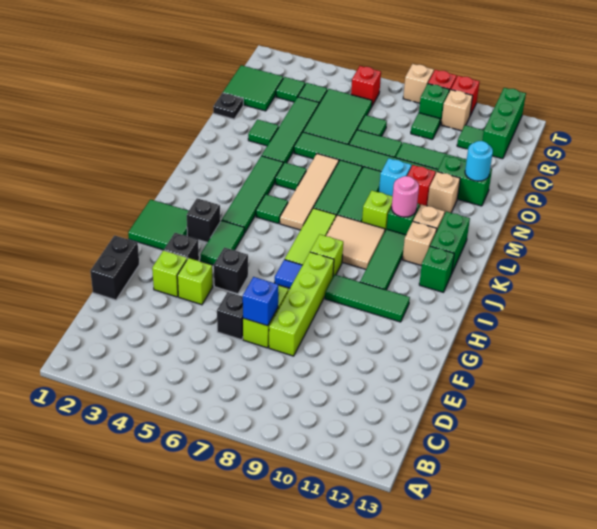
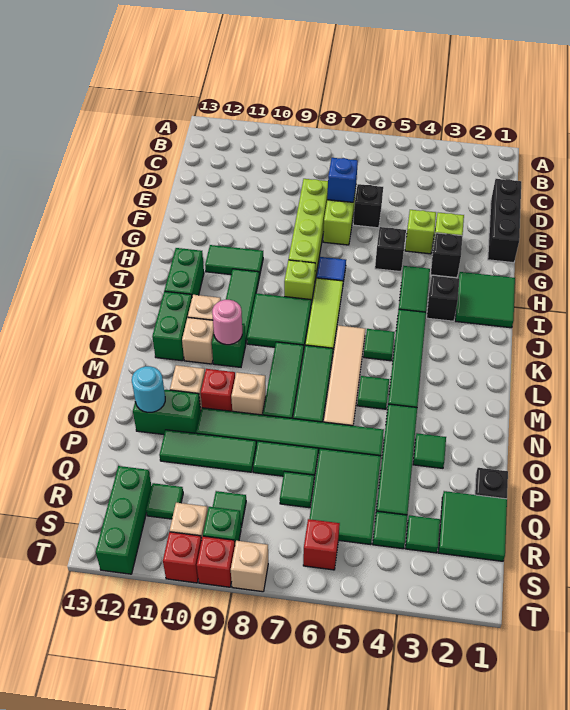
black brick E1:F1 level 1 -> black brick D1:F1 level 1
green tile H9:H11 level 1 -> green tile H10:H11 level 1
tan tile J8:K9 level 1 -> green tile J8:K9 level 1
green brick J12 level 1 -> green brick I12:J12 level 1
lime brick L9 level 1 -> none
cyan brick N9 level 1 -> tan brick N9 level 1

